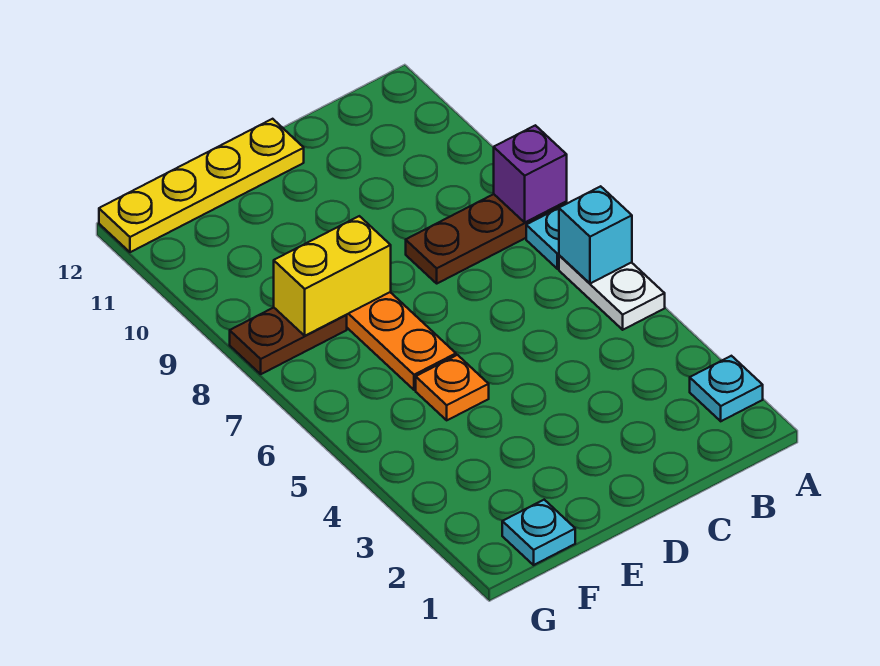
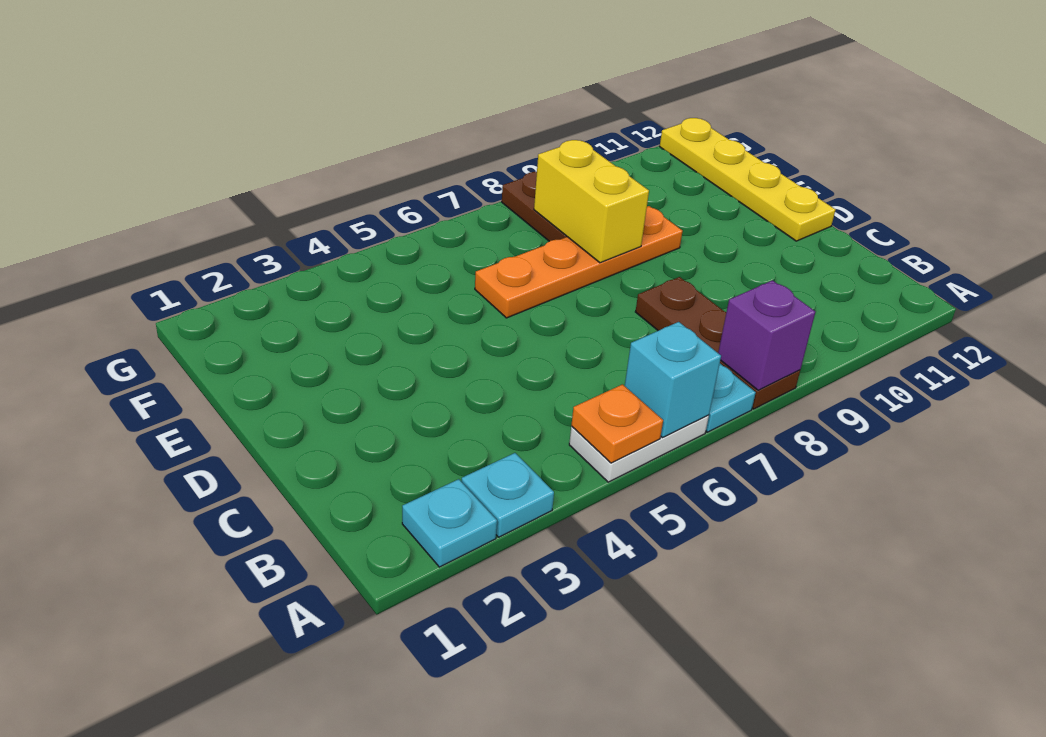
orange plate E5 level 1 -> orange plate A5 level 2
cyan plate F1 level 1 -> cyan plate A3 level 1

